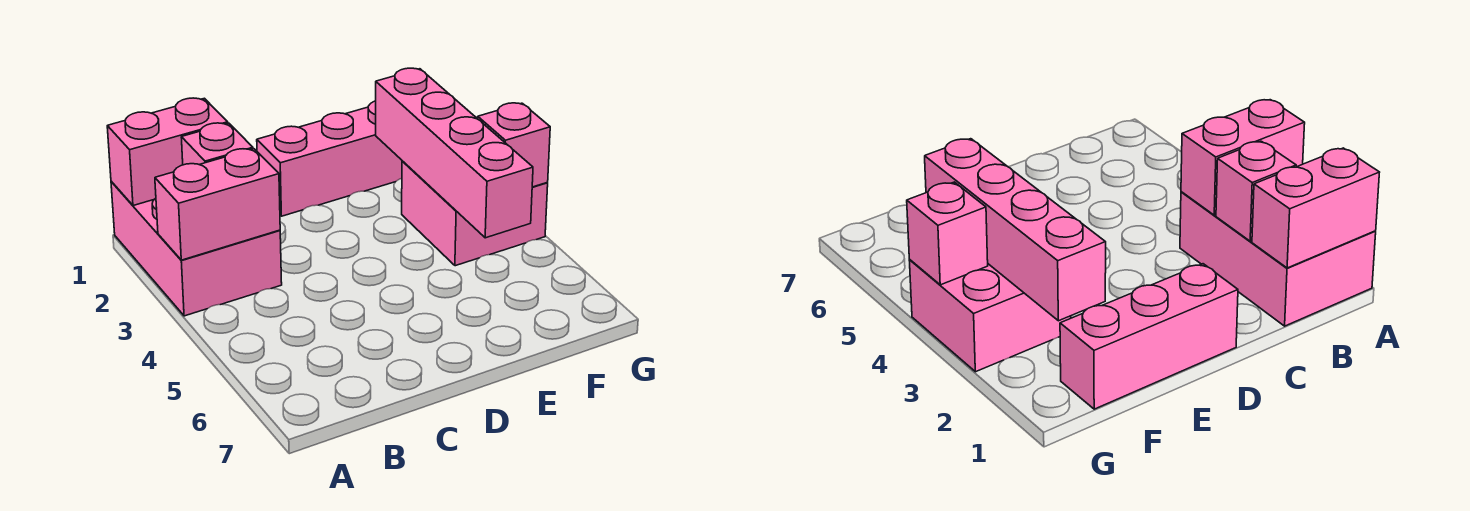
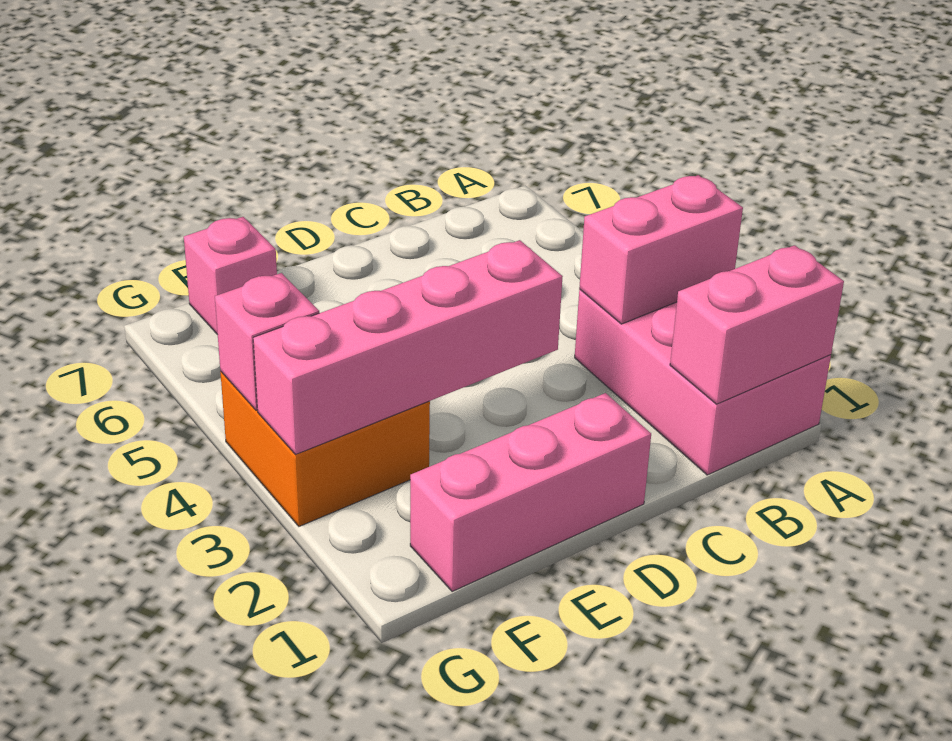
pink brick B2 level 2 -> pink brick F7 level 1
pink brick F2:F5 level 2 -> pink brick D3:G3 level 2
pink brick F3:G4 level 1 -> orange brick F3:G4 level 1

